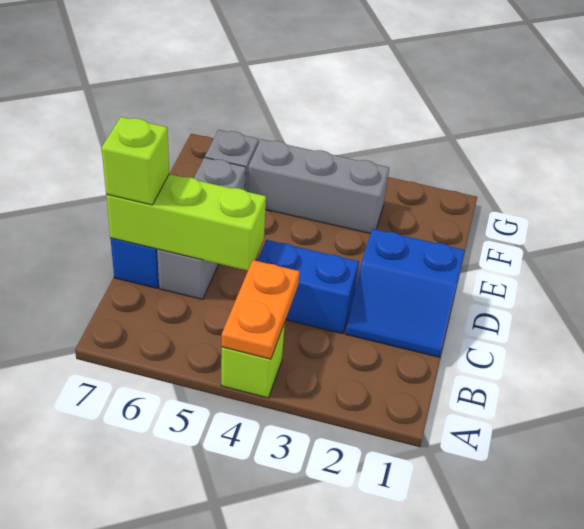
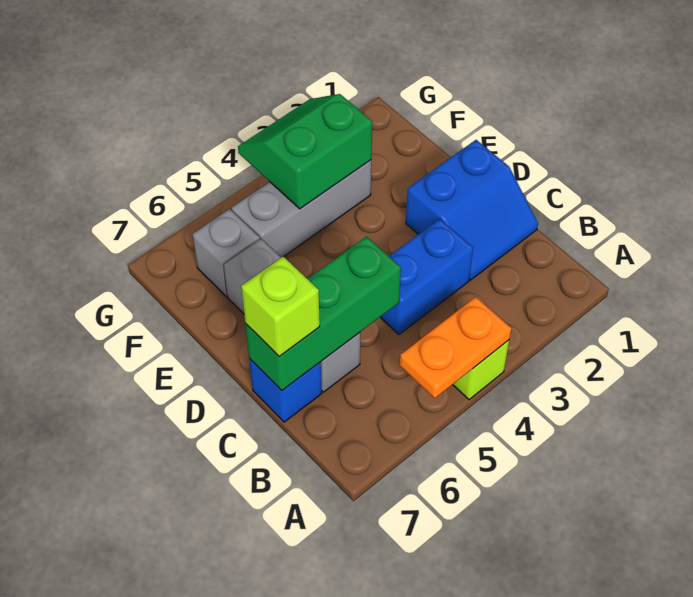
orange plate A4:B4 level 2 -> orange plate A4:A5 level 2
lime brick C5:C7 level 2 -> green brick C5:C7 level 2
none -> green slope F3:G4 level 2 top F

